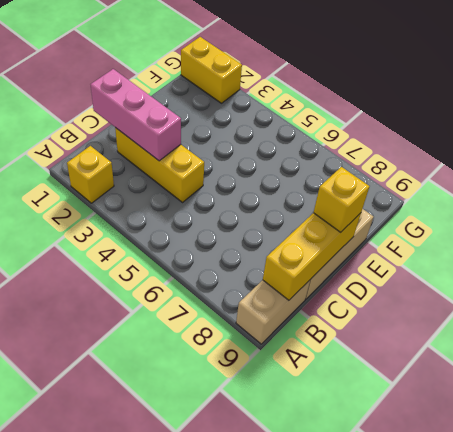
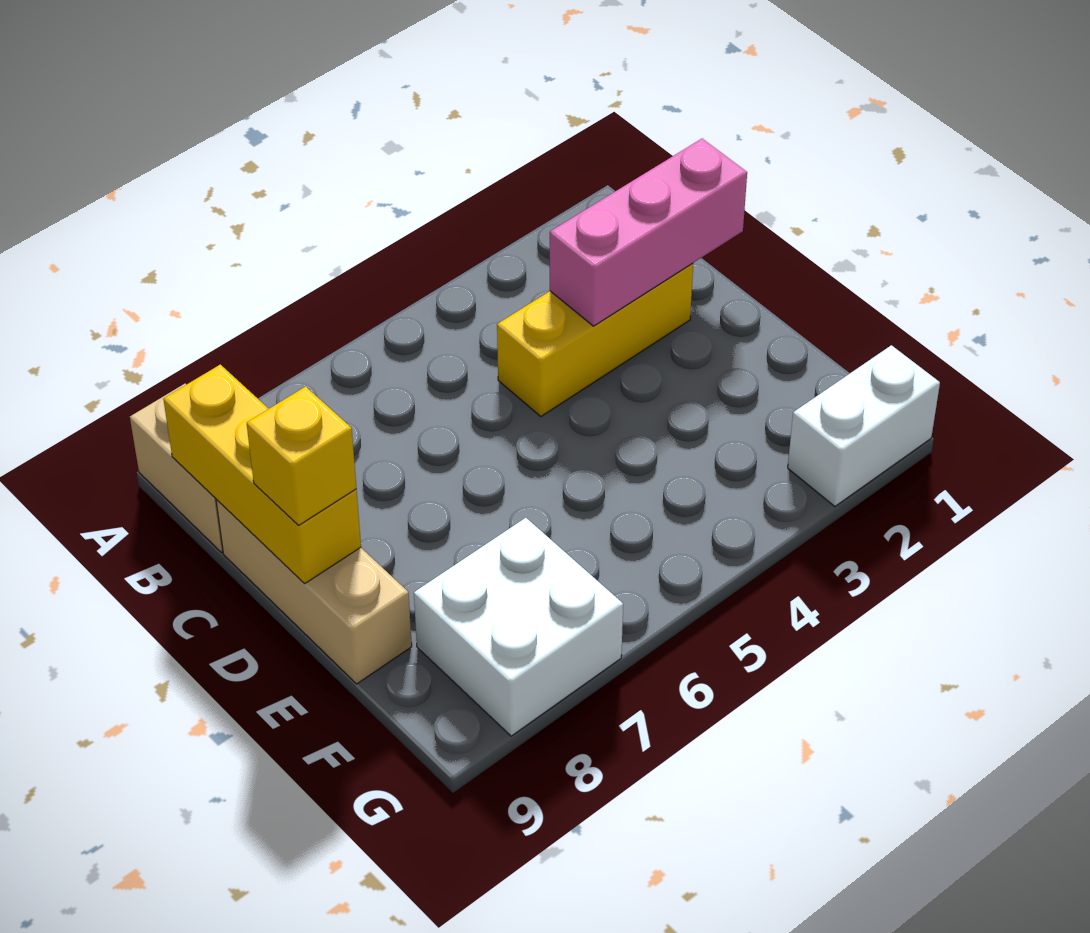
yellow brick A2 level 1 -> none
none -> white brick F7:G8 level 1
yellow brick G1:G2 level 1 -> white brick G1:G2 level 1

